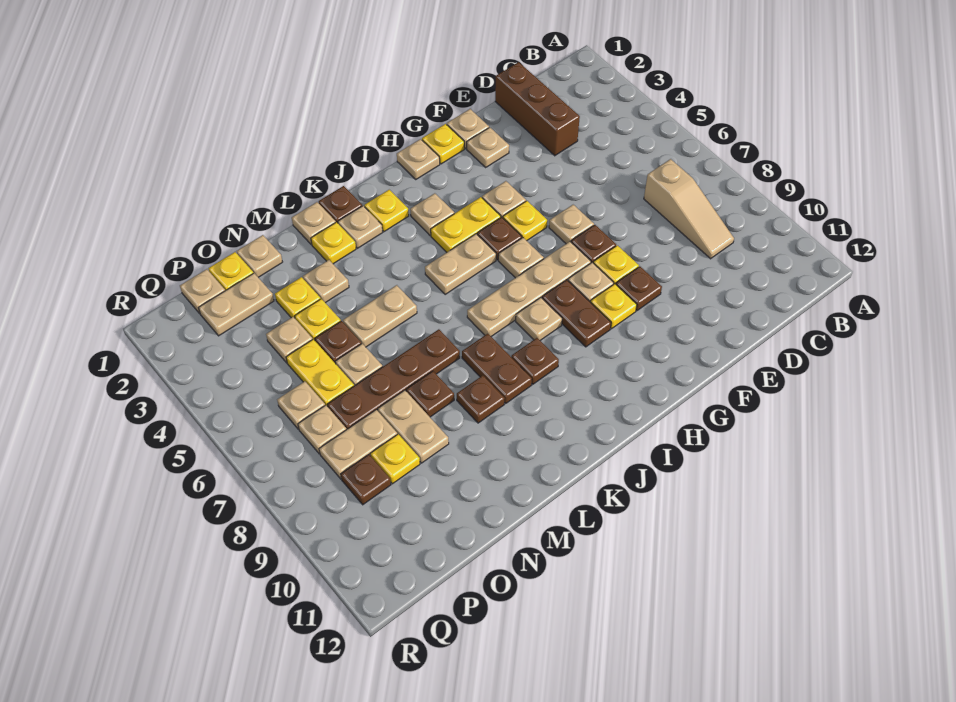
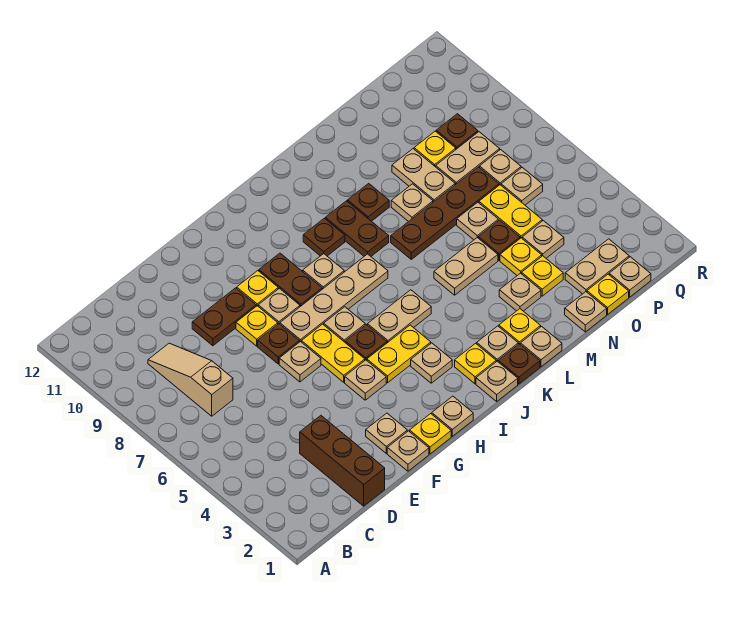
brown plate F9 level 1 -> brown plate E9:F9 level 1
yellow plate G5 level 1 -> yellow plate G5:G6 level 1
none -> tan plate J1 level 1
brown plate M8 level 1 -> tan plate M8 level 1

